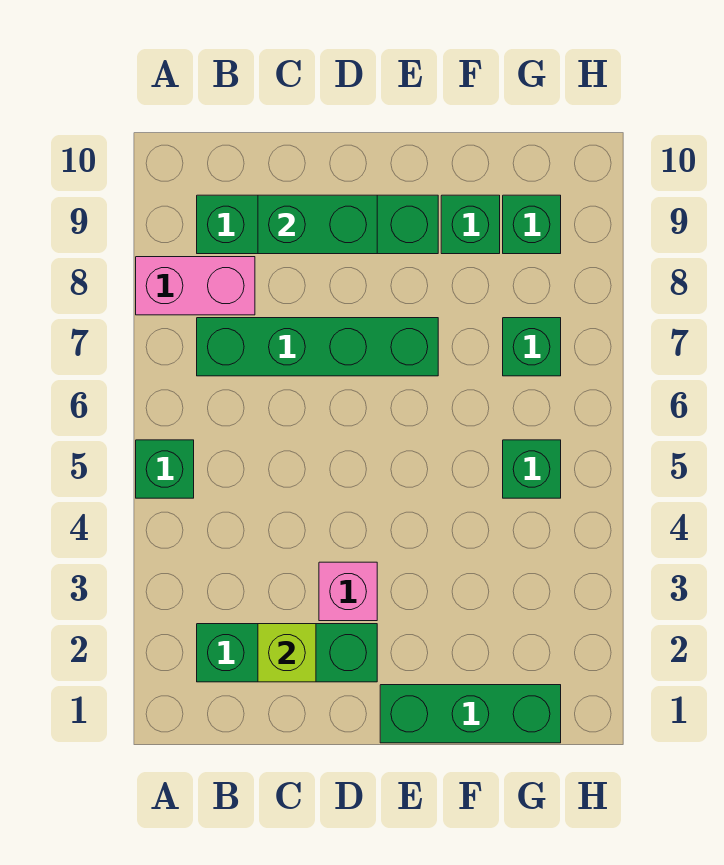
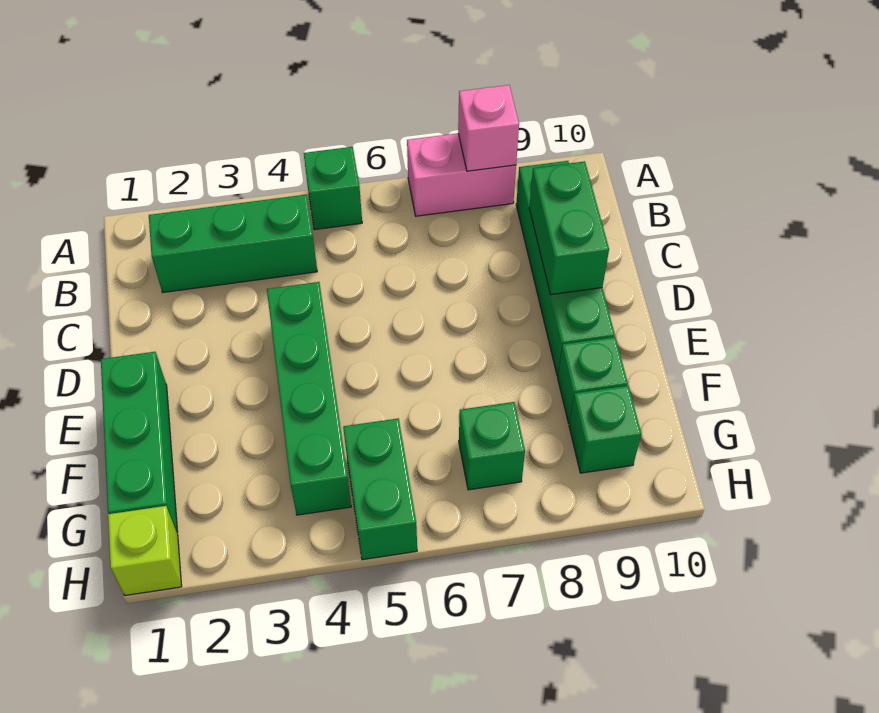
pink brick A8:B8 level 1 -> pink brick A7:A8 level 1
green brick B2:D2 level 1 -> green brick B2:B4 level 1
green brick B7:E7 level 1 -> green brick D4:G4 level 1
lime brick C2 level 2 -> lime brick H1 level 1
pink brick D3 level 1 -> pink brick A8 level 2
green brick G5 level 1 -> green brick G5:H5 level 1

